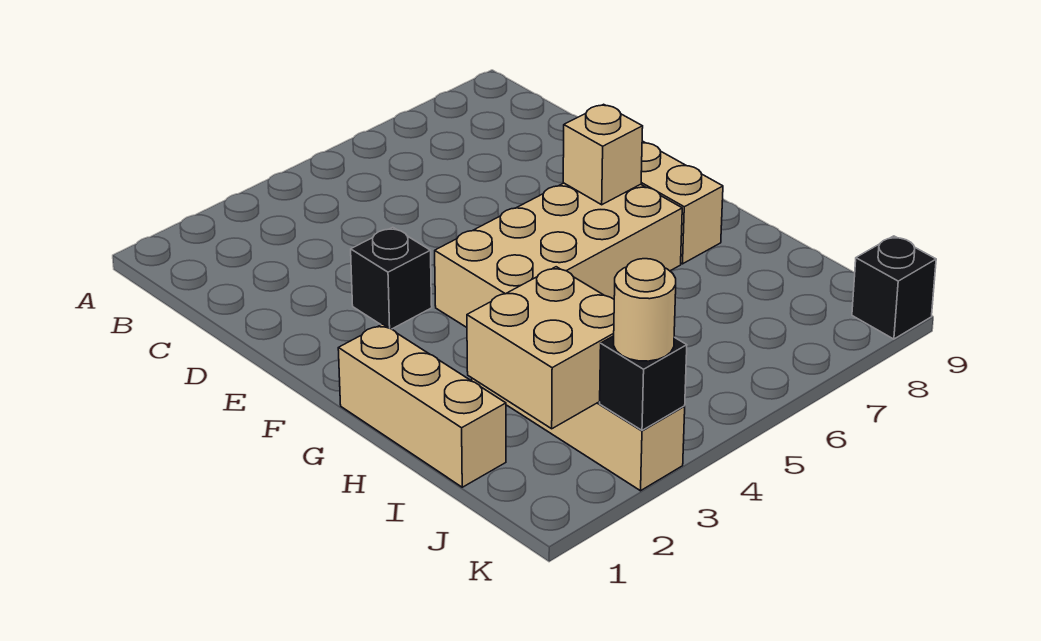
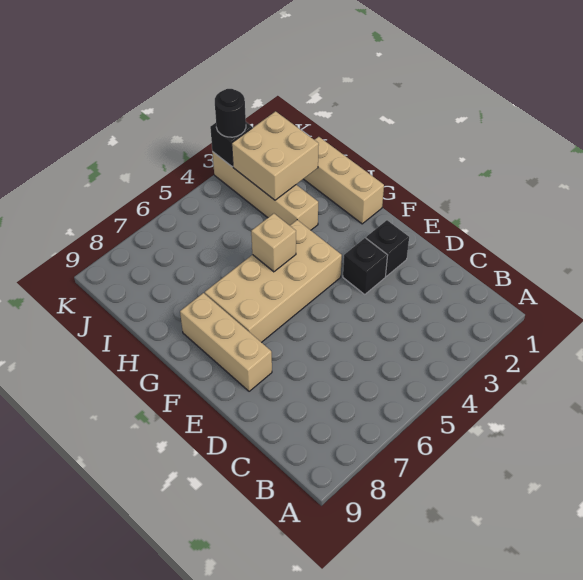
tan brick F7 level 2 -> tan brick G5 level 2
tan round brick K3 level 3 -> black round brick K3 level 3
black brick K9 level 1 -> black brick E2 level 1

